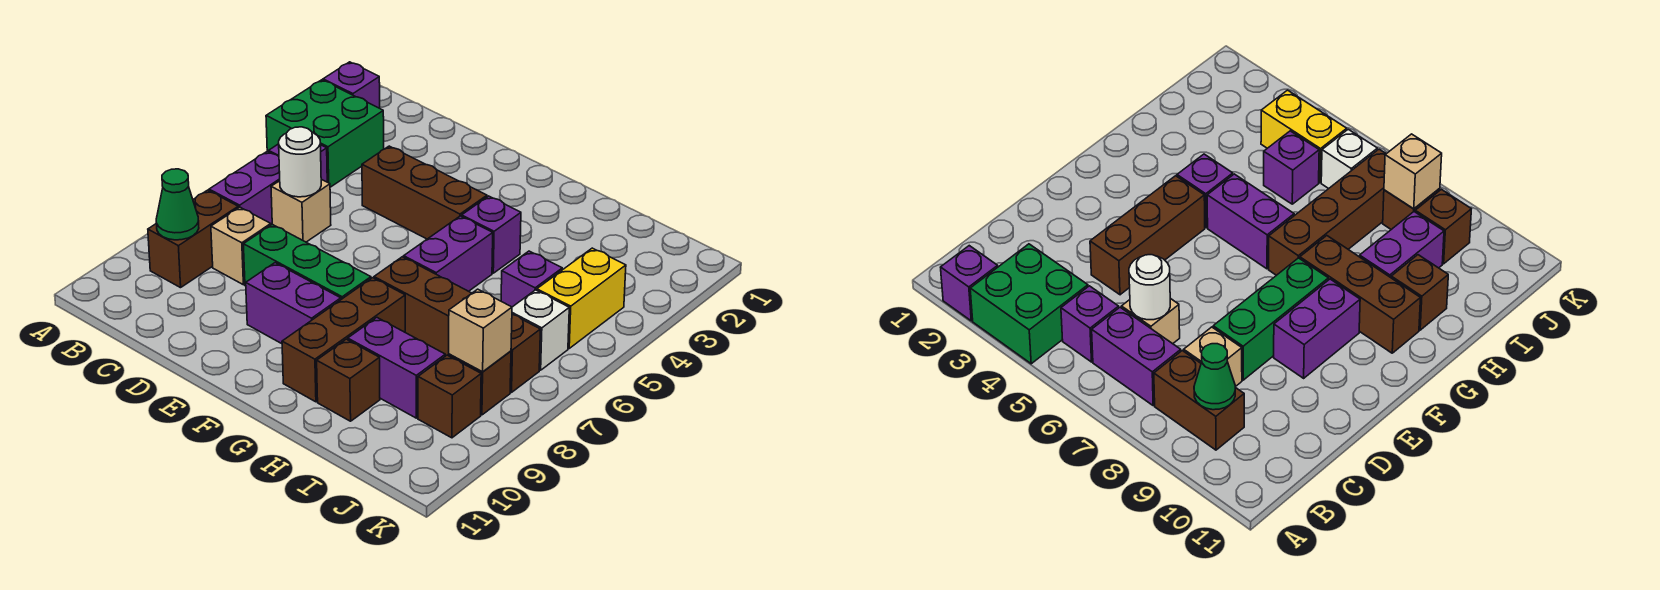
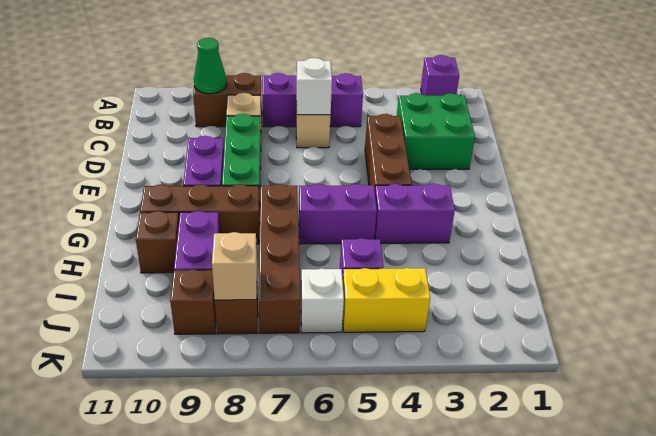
green brick A3:B4 level 1 -> green brick C2:D3 level 1
white round brick C6 level 2 -> white brick C6 level 2
purple brick G4 level 1 -> purple brick G3:G4 level 1

